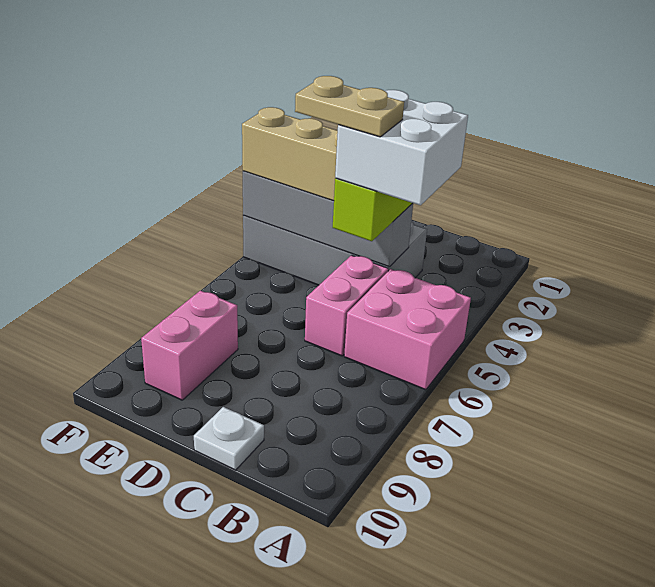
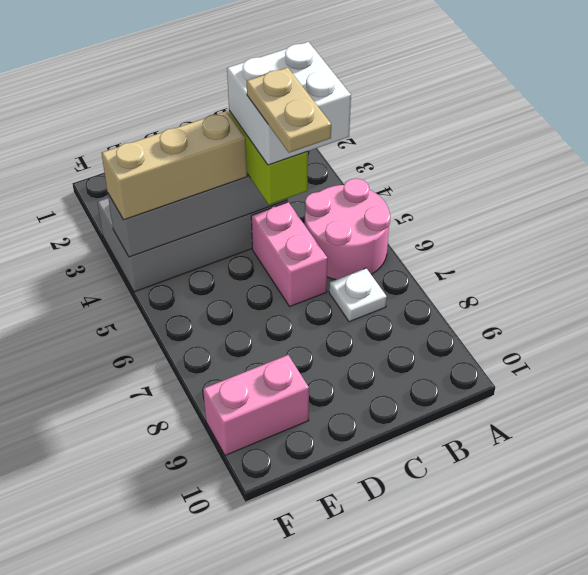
pink brick A5:B6 level 1 -> pink round brick A5:B6 level 1
tan plate C5:D5 level 5 -> tan plate C5:C6 level 5
white plate C10 level 1 -> white plate B7 level 1
pink brick E8:E9 level 1 -> pink brick E9:F9 level 1

